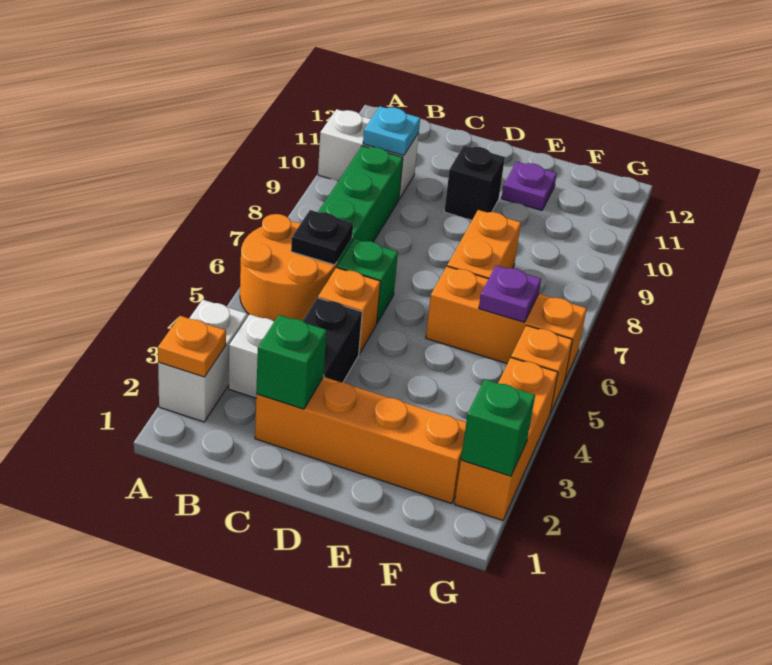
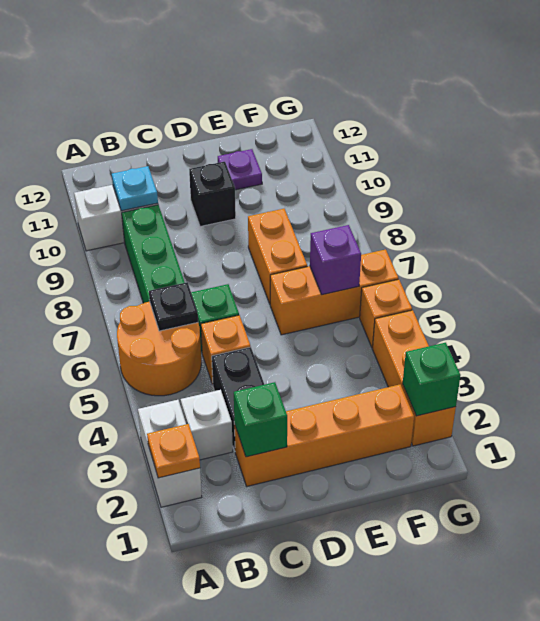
purple plate F6 level 2 -> purple brick F6 level 2

